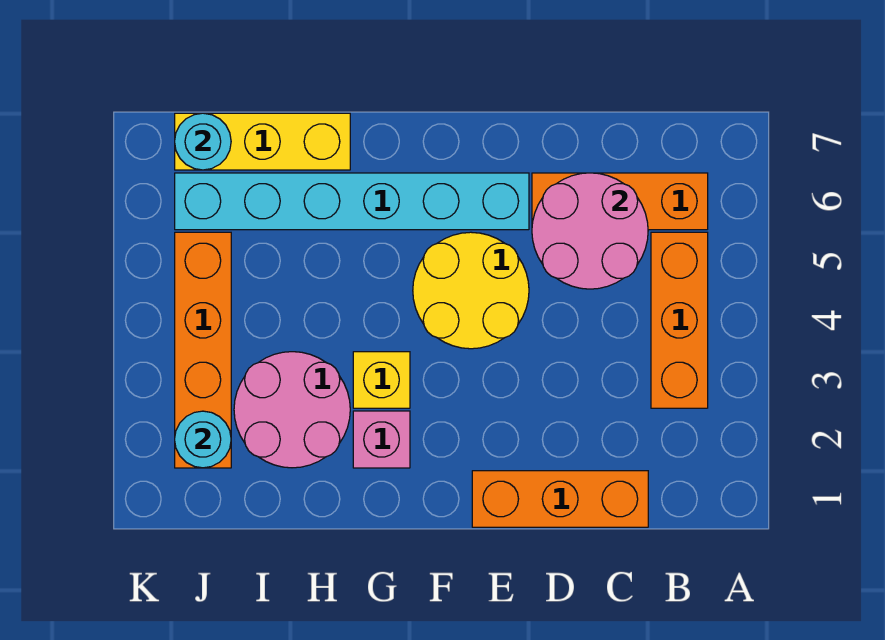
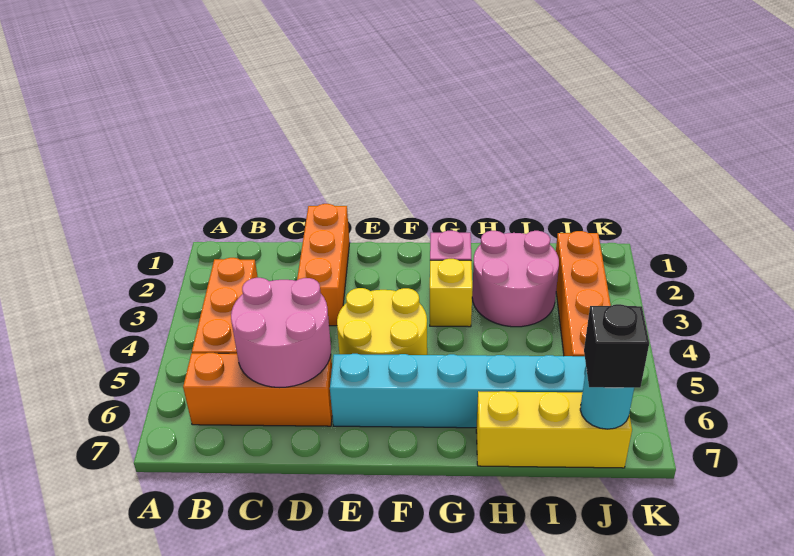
orange brick C1:E1 level 1 -> orange brick D1:D3 level 1
cyan round brick J2 level 2 -> none
none -> black brick J7 level 3

